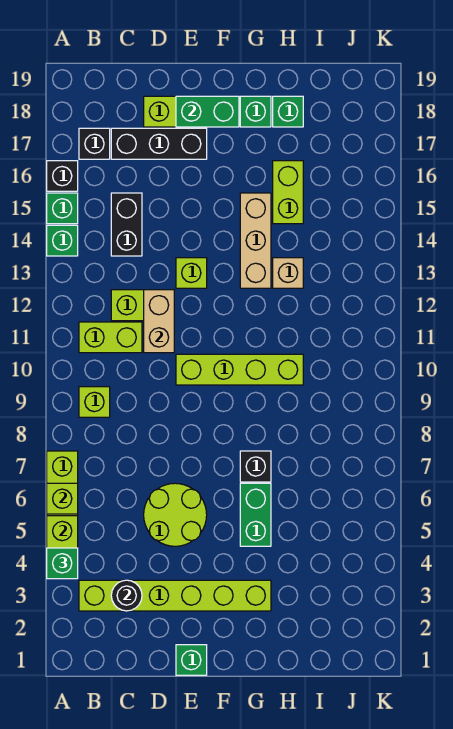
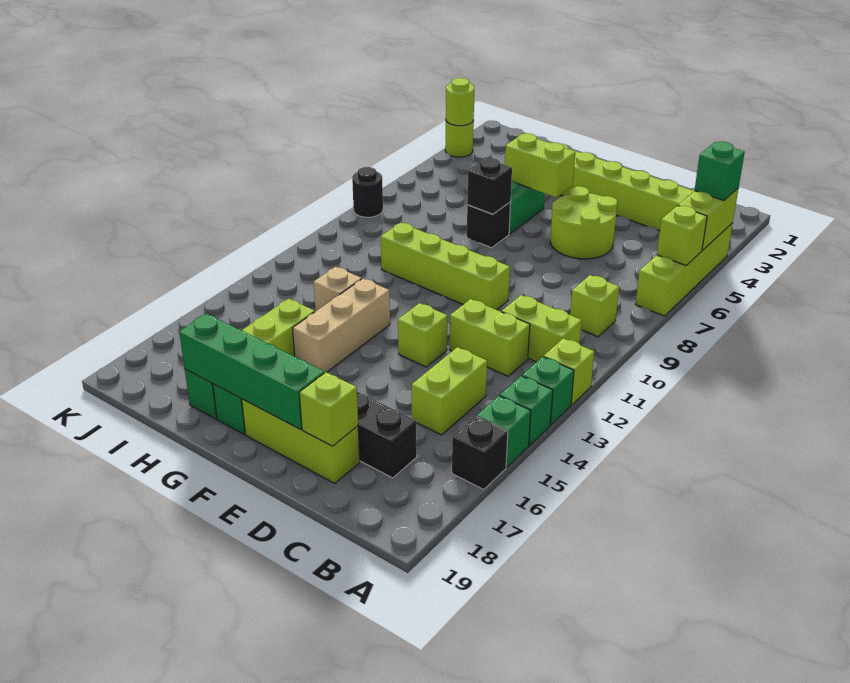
none -> lime brick A12 level 1
black brick B17 level 1 -> black brick G7 level 2
black round brick C3 level 2 -> black round brick K8 level 1
black brick C14:C15 level 1 -> lime brick C14:C15 level 1
tan brick D11:D12 level 2 -> none
none -> lime brick D18 level 2
green brick E1 level 1 -> green brick A13 level 1
green brick E18:F18 level 2 -> green brick E18:H18 level 2
none -> lime brick F5:G5 level 2
none -> lime round brick K3 level 1
none -> lime round brick K3 level 2

